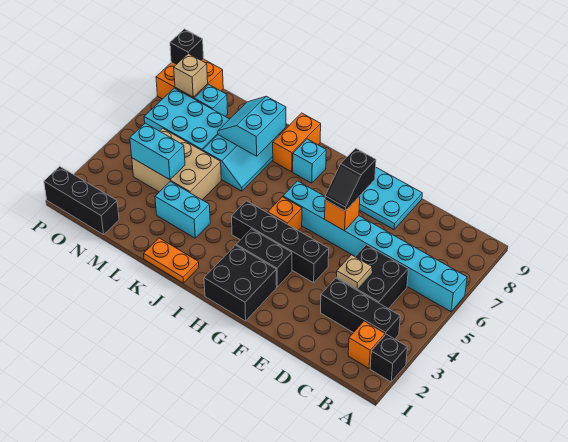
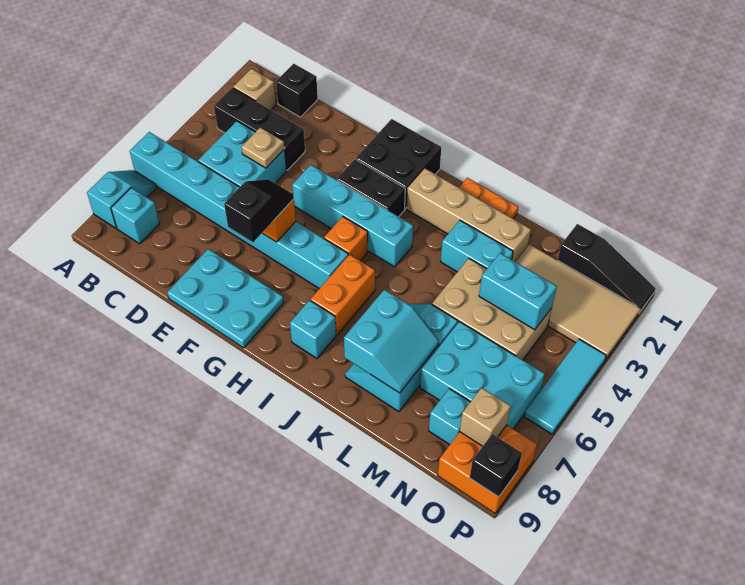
black brick A2 level 1 -> black brick C1 level 1
none -> cyan slope A7:A8 level 1 top 8
orange brick B2 level 1 -> tan brick B2 level 1
none -> cyan brick B8 level 1
black brick C4:D5 level 1 -> cyan brick C4:D5 level 1
black brick F4:I4 level 1 -> cyan brick F4:I4 level 1
none -> tan brick I2:L2 level 1
orange brick J8:J9 level 1 -> orange brick I6:I7 level 1
none -> tan tile M2:P3 level 1
black brick N1:P1 level 1 -> black slope N1:P1 level 1 top N
none -> cyan tile P4:P6 level 1

